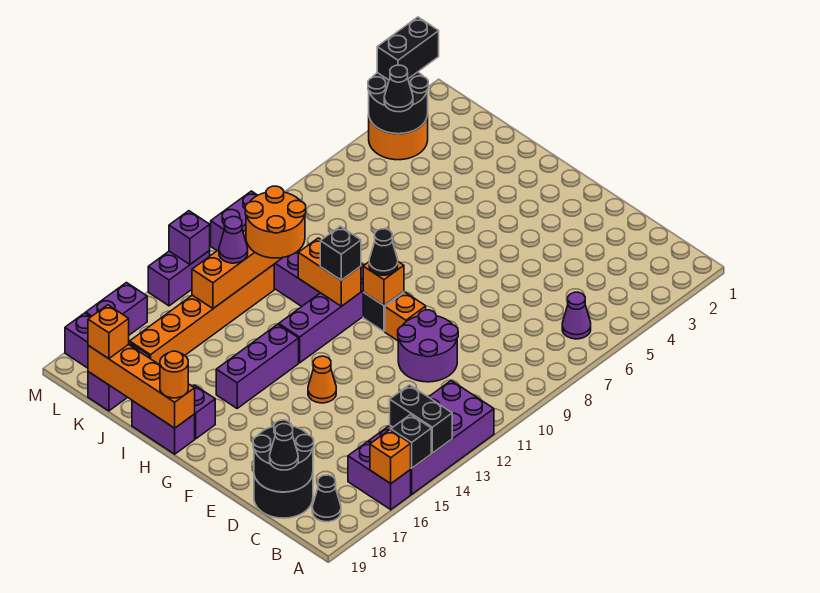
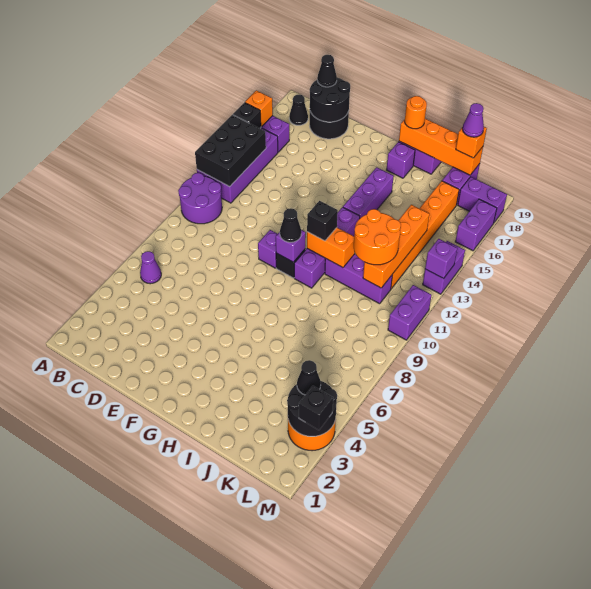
black brick A14:B14 level 2 -> black brick A12:B14 level 2
purple round brick D10:E11 level 1 -> purple round brick A10:B11 level 1
orange brick F10 level 1 -> purple brick F10 level 1
orange cone F14 level 1 -> none
orange brick G10 level 2 -> purple brick G10 level 2
purple cone K13 level 3 -> purple cone K19 level 4
black brick M2:M3 level 3 -> black brick M3 level 3

